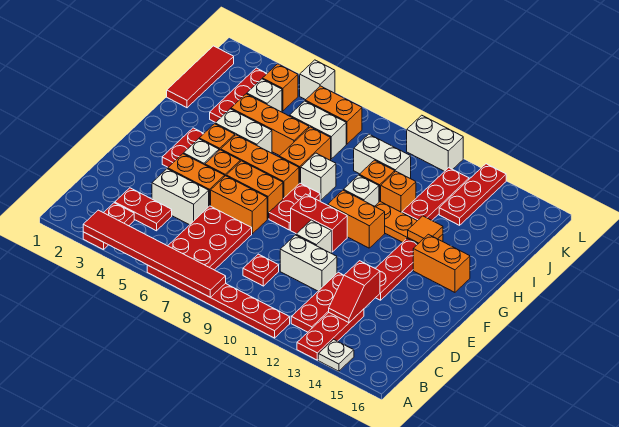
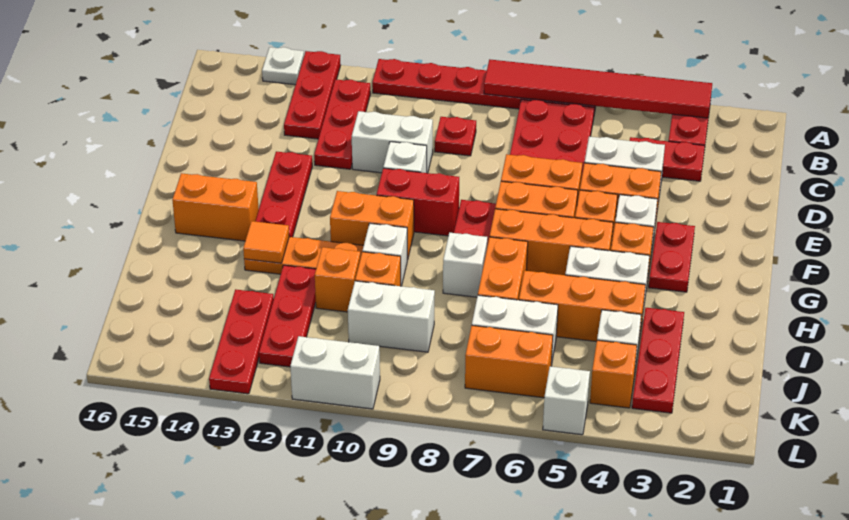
red slope C13:D13 level 2 top D -> none
red tile I1:K1 level 1 -> none

